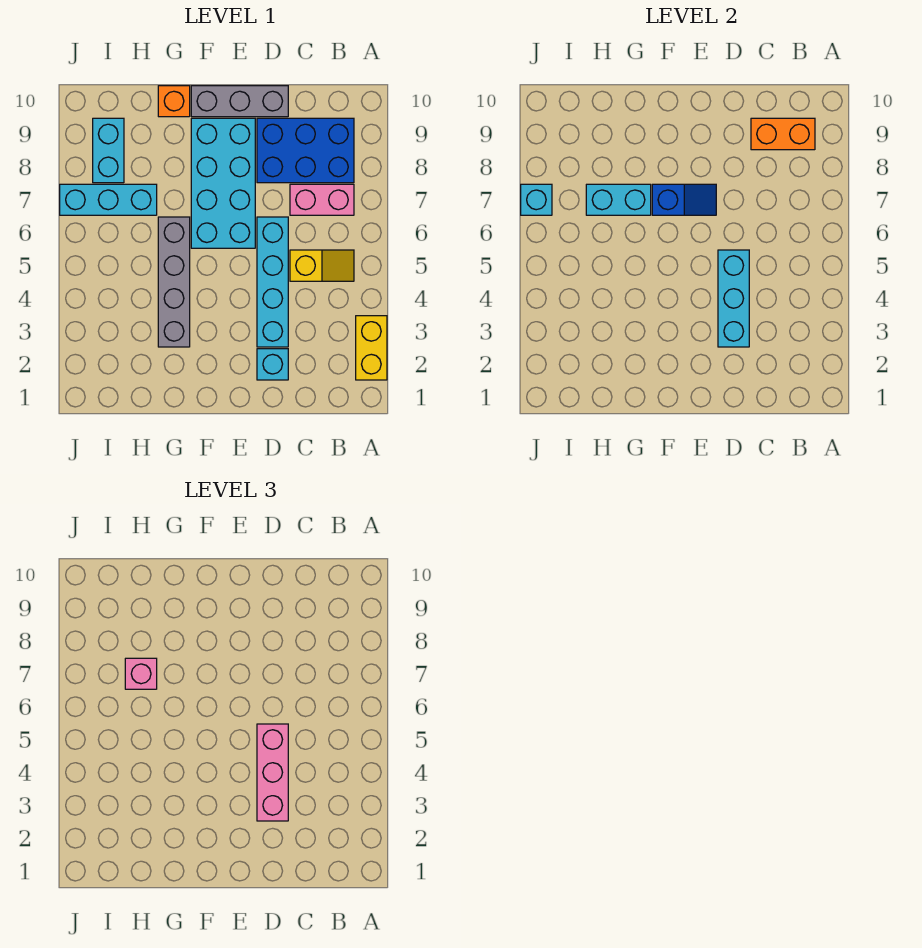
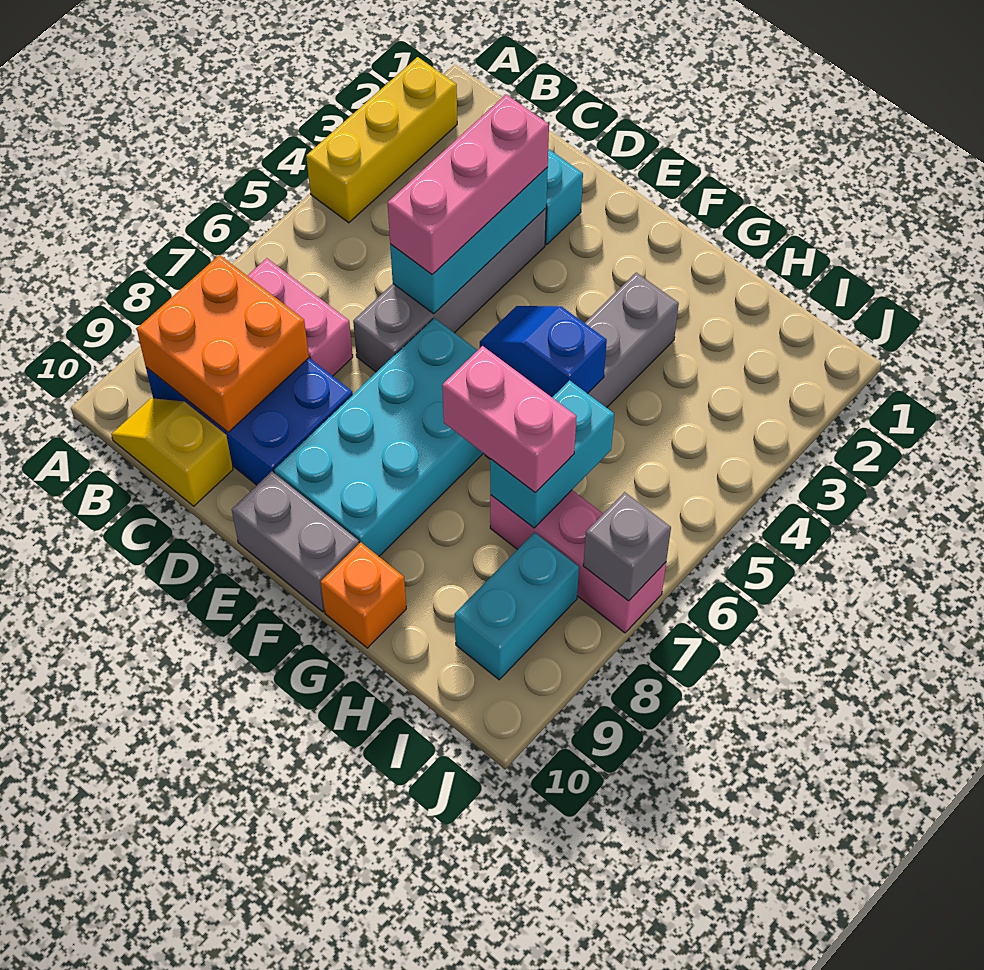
yellow brick A2:A3 level 1 -> yellow brick A2:A4 level 1
yellow slope B5:C5 level 1 top C -> yellow slope B10:C10 level 1 top C
orange brick B9:C9 level 2 -> orange brick B8:C9 level 2
cyan brick D3:D6 level 1 -> grey brick D3:D6 level 1
grey brick D10:F10 level 1 -> grey brick E10:F10 level 1
blue slope E7:F7 level 2 top F -> blue slope F5:G5 level 2 top G
cyan brick G7:H7 level 2 -> cyan brick H6:H7 level 2
cyan brick H7:J7 level 1 -> pink brick H7:J7 level 1
pink brick H7 level 3 -> pink brick G7:H7 level 3
cyan brick J7 level 2 -> grey brick J7 level 2

